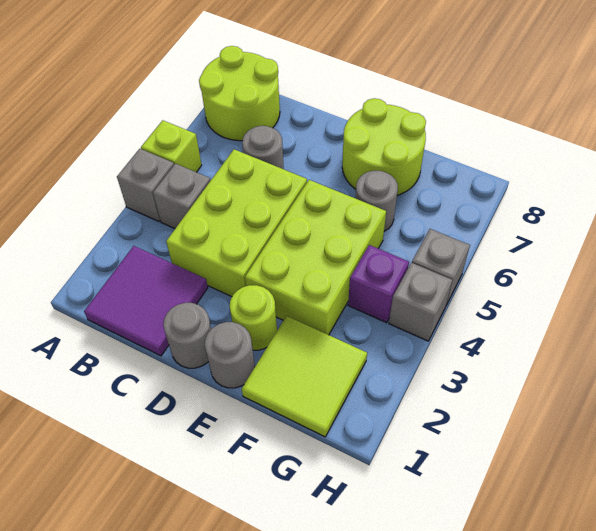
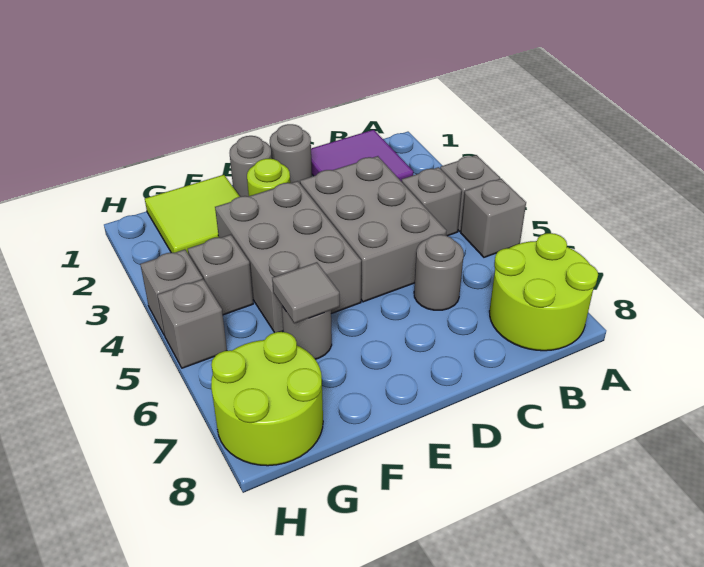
lime brick A5 level 1 -> grey brick A5 level 1
lime brick C3:D5 level 1 -> grey brick C3:D5 level 1
lime brick E3:F5 level 1 -> grey brick E3:F5 level 1
lime round brick E7:F8 level 1 -> lime round brick G7:H8 level 1
none -> grey tile F6 level 2
purple brick G4 level 1 -> grey brick G4 level 1

